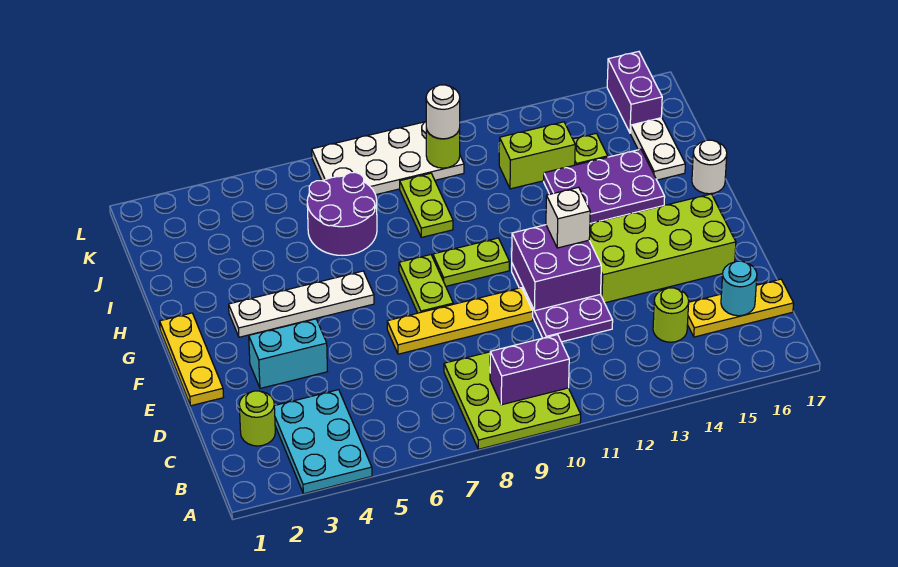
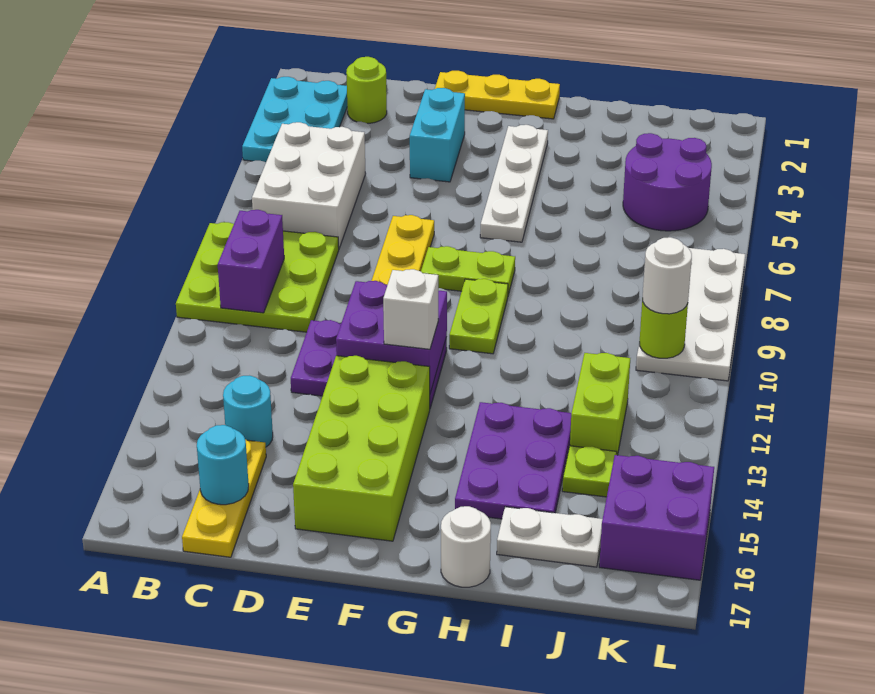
cyan plate A3:C4 level 1 -> cyan plate A2:B4 level 1
none -> white brick B5:C7 level 1
lime round brick C14 level 1 -> cyan round brick C14 level 1
purple round brick I6:J7 level 1 -> purple round brick J4:K5 level 1
lime plate I9:J9 level 1 -> none
purple brick K16:L16 level 1 -> purple brick K15:L16 level 1

